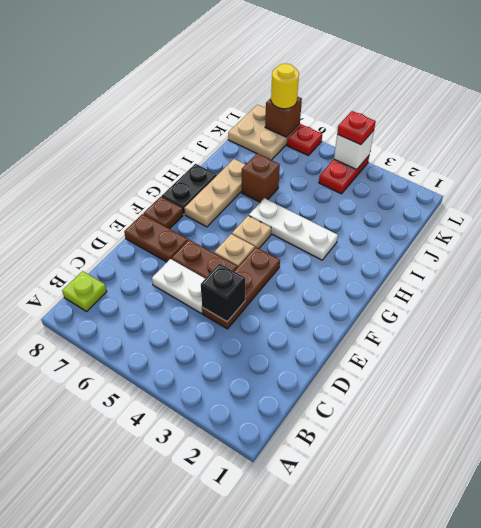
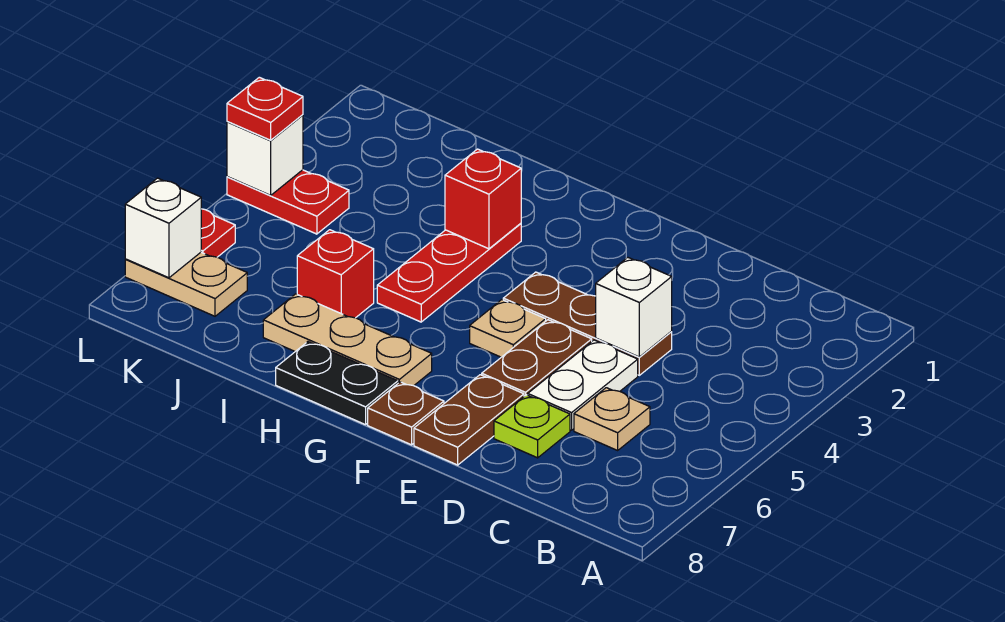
lime plate B8 level 1 -> lime plate D7 level 1
black brick D4 level 2 -> white brick D4 level 2
tan plate G5 level 1 -> tan plate C6 level 1
white plate H3:H5 level 1 -> red plate H3:H5 level 1
none -> red brick H3 level 2
brown brick I6 level 1 -> red brick I6 level 1
tan plate K7:L8 level 1 -> tan plate K7:L7 level 1
brown brick L7 level 2 -> white brick L7 level 2
yellow round brick L7 level 3 -> none

